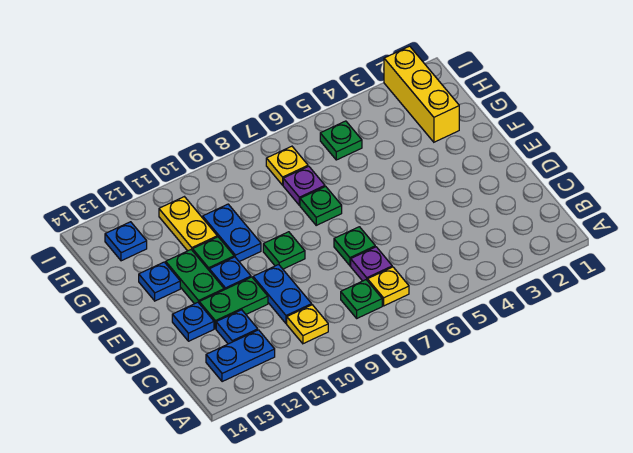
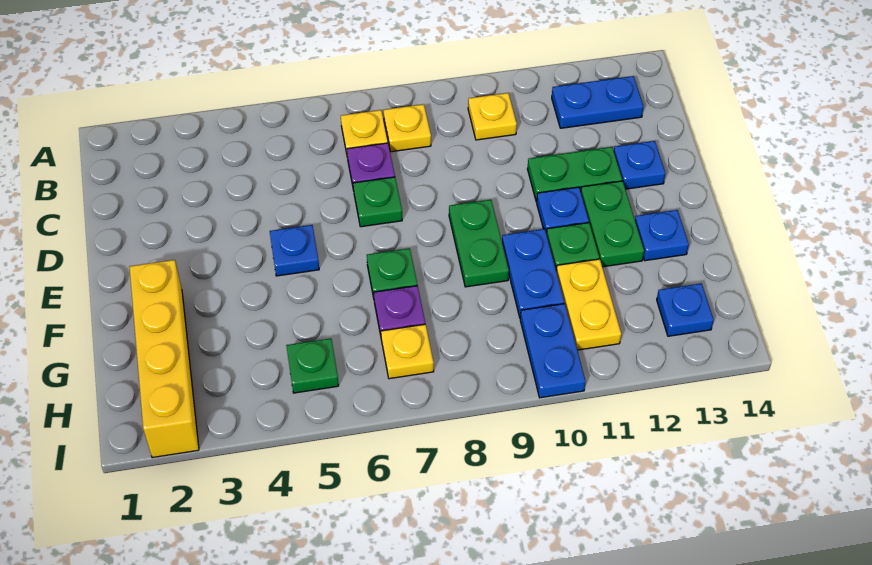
green plate B8 level 1 -> yellow plate B8 level 1
blue plate C10:D10 level 1 -> blue plate H10:I10 level 1
blue plate C12 level 1 -> blue plate E5 level 1
green plate E9 level 1 -> green plate E9:F9 level 1
yellow brick G2:I2 level 1 -> yellow brick F2:I2 level 1

